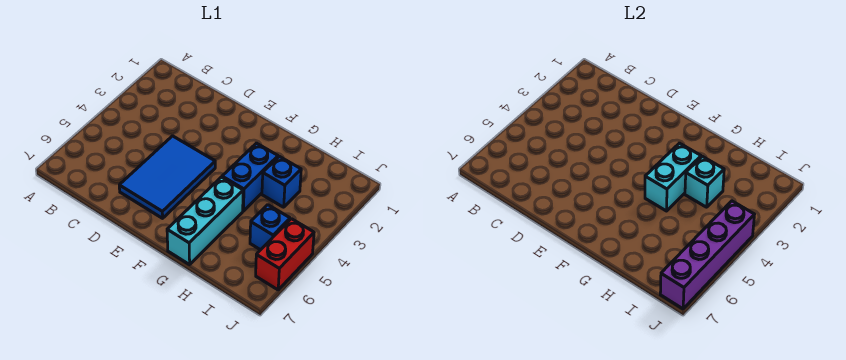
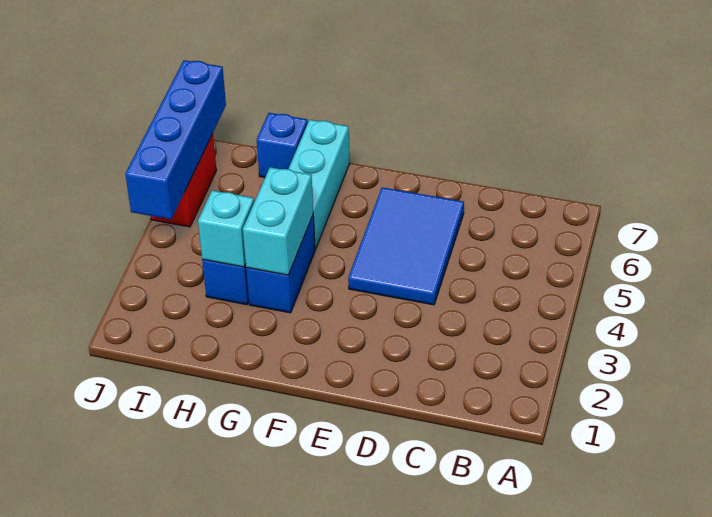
blue brick I5 level 1 -> blue brick H7 level 1
purple brick J4:J7 level 2 -> blue brick J4:J7 level 2

